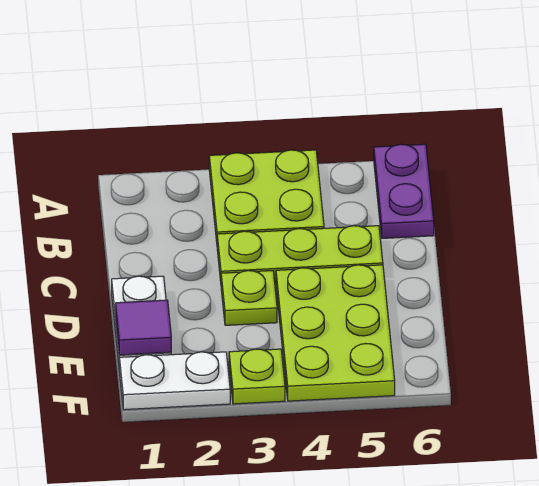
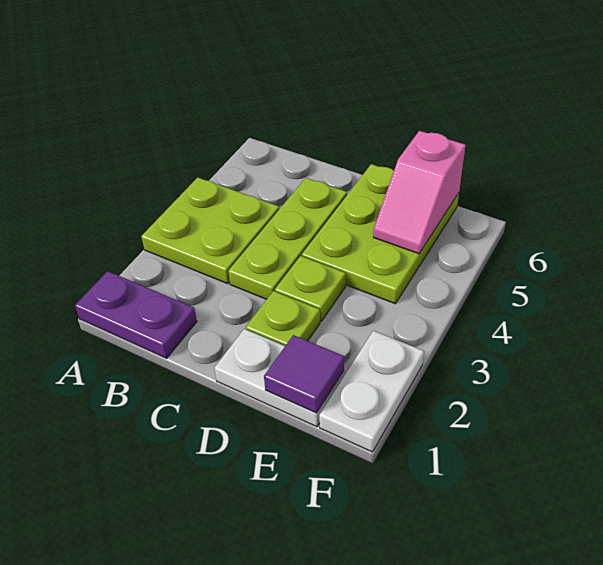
purple plate A6:B6 level 1 -> purple plate A1:B1 level 1
lime plate D4:F5 level 1 -> lime plate D4:E6 level 1
none -> pink slope E5:E6 level 2 top 6
lime plate F3 level 1 -> lime plate D2 level 1

